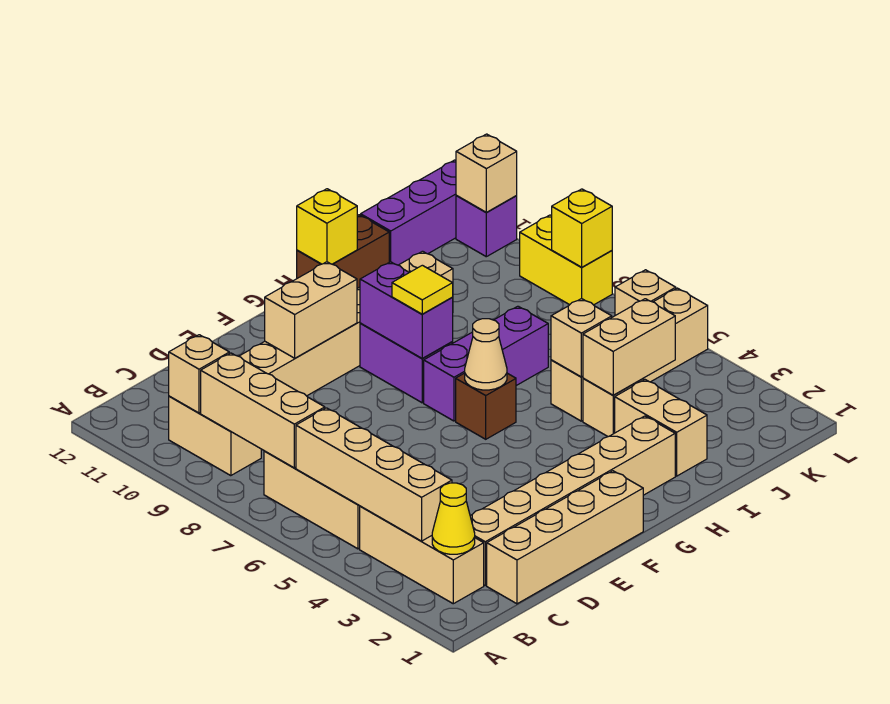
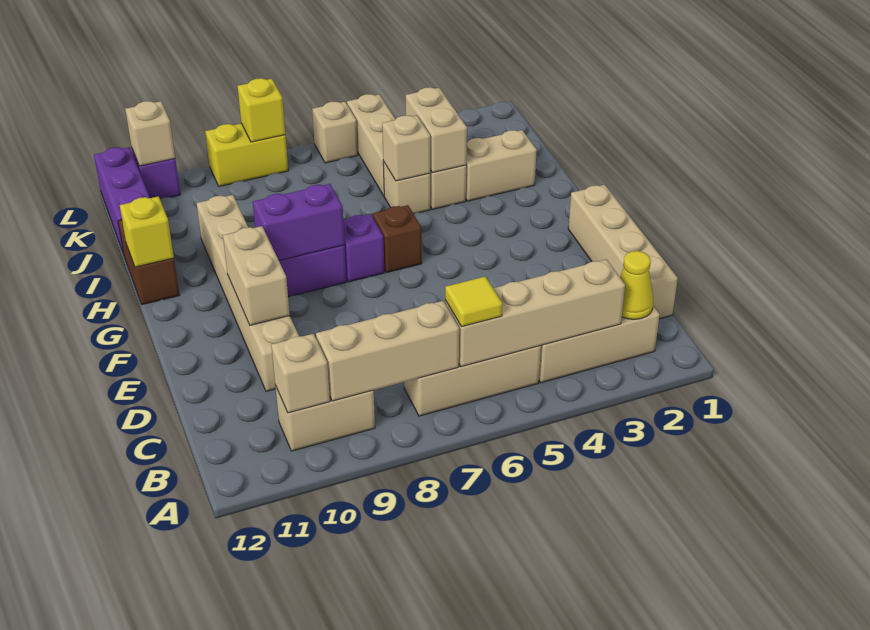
tan brick C2:H2 level 1 -> none
tan cone G6 level 2 -> none
purple brick G7:I7 level 1 -> purple brick G7 level 1
yellow tile G8 level 3 -> yellow tile B6 level 3

